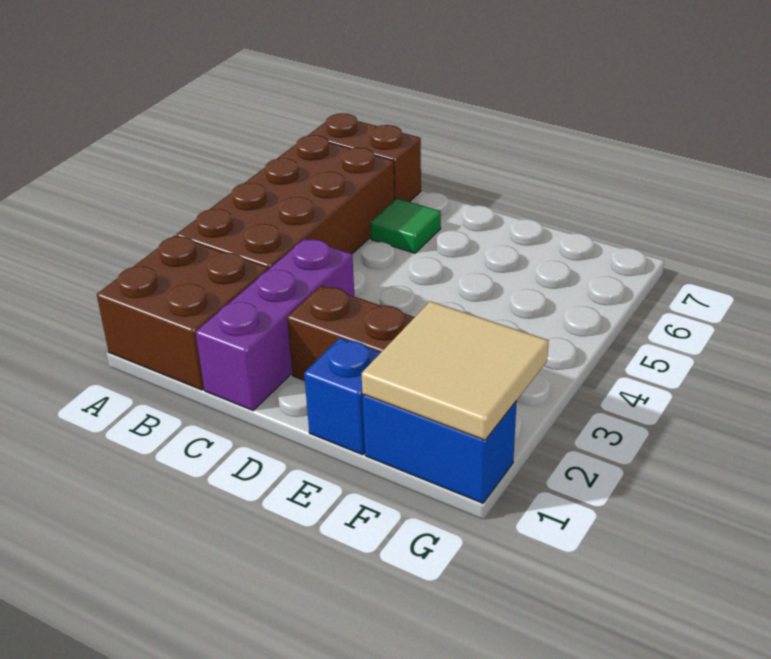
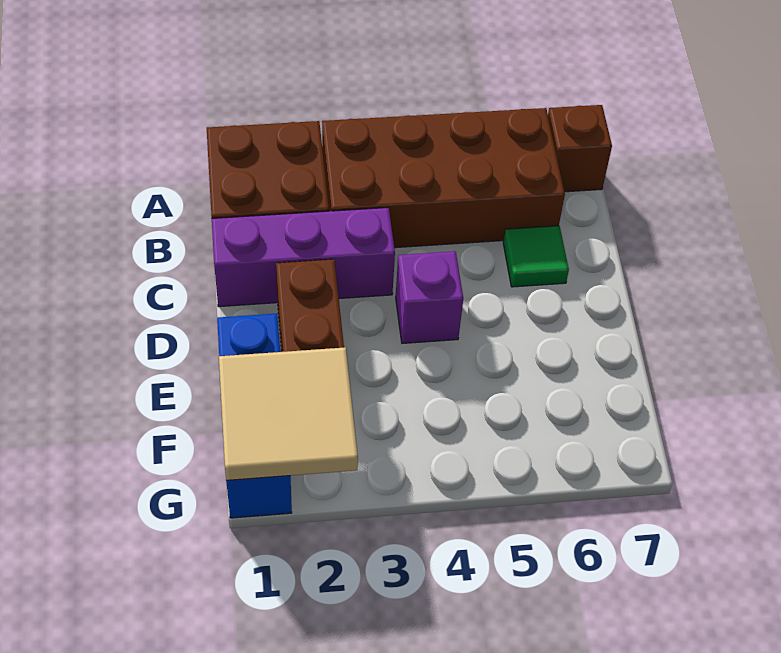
brown brick A7:B7 level 1 -> brown brick A7 level 1
none -> purple brick D4 level 1

